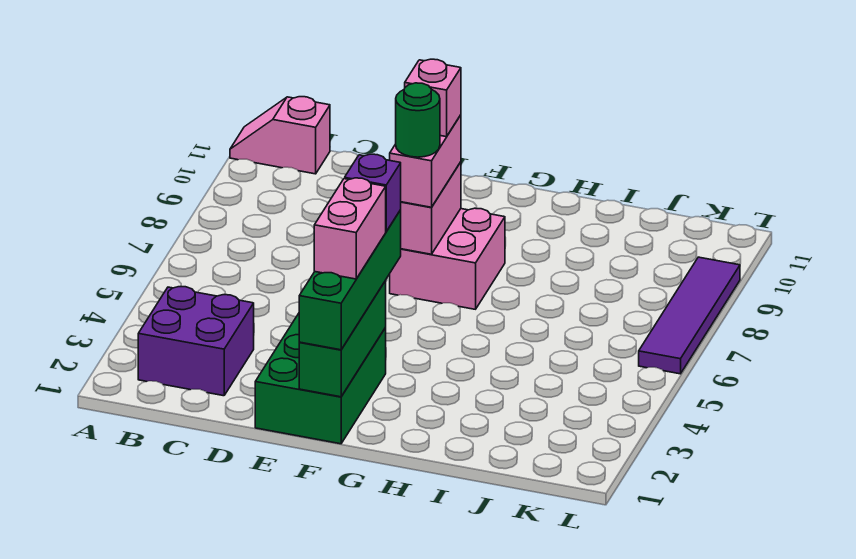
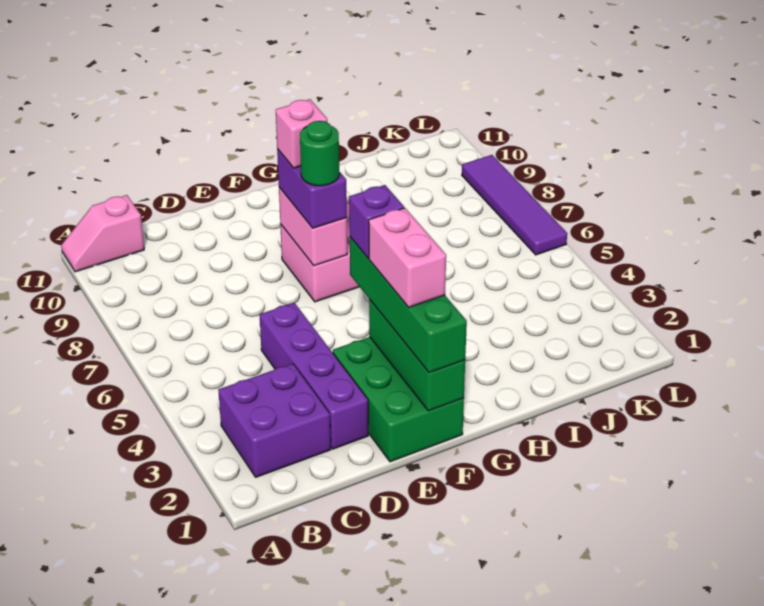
none -> purple brick D2:D5 level 1
pink brick F7:F8 level 3 -> purple brick F7:F8 level 3

